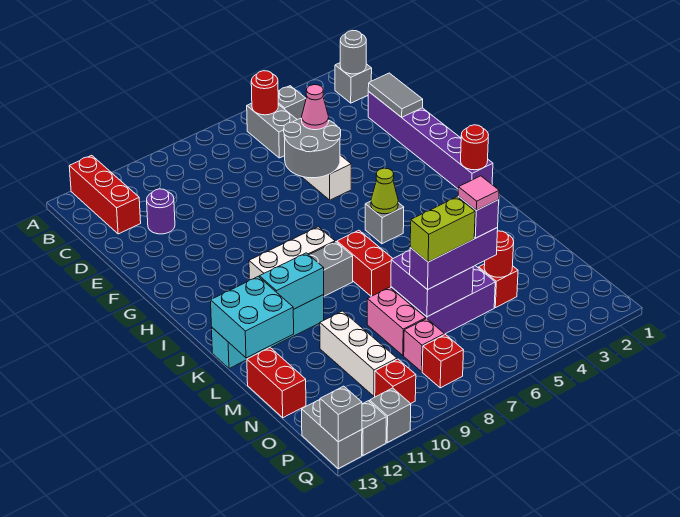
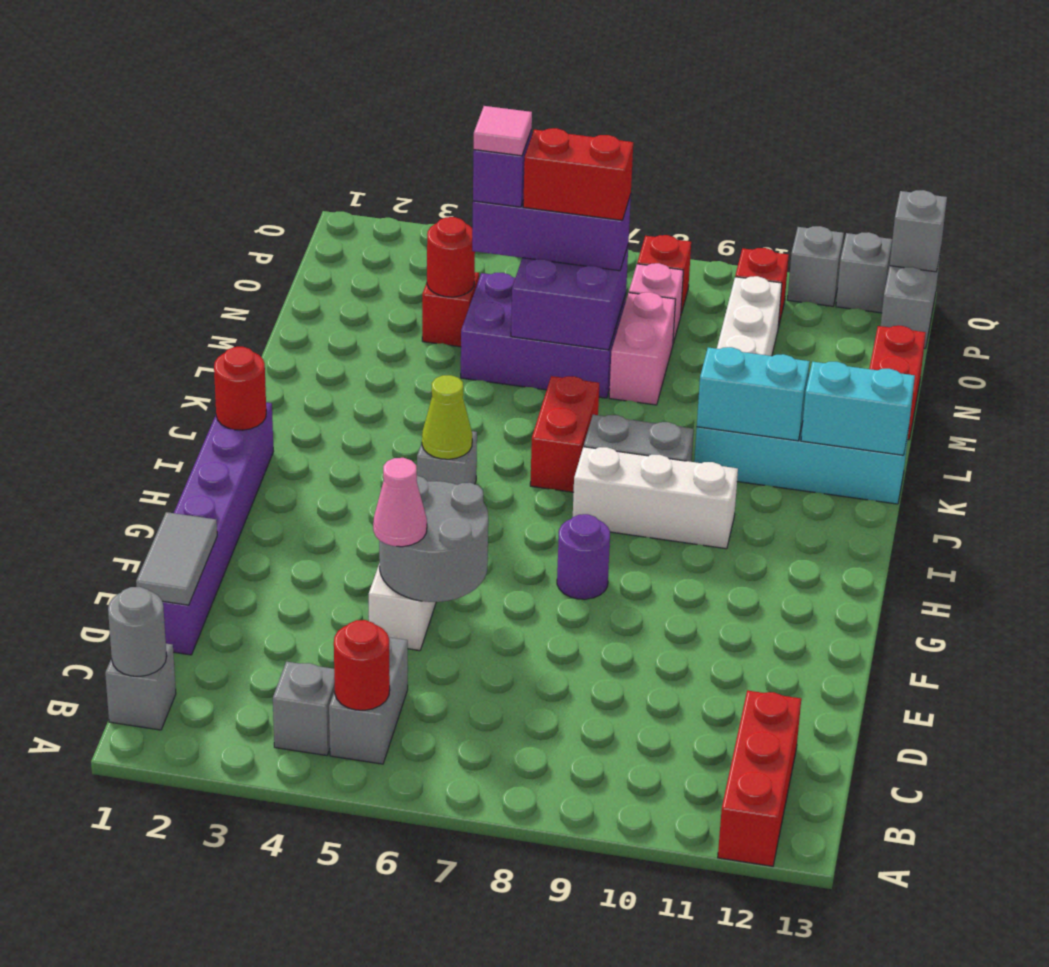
purple round brick D11 level 1 -> purple round brick G8 level 1
cyan brick K12:L13 level 2 -> cyan brick K12:K13 level 2
lime brick N6:N7 level 4 -> red brick N6:N7 level 4

